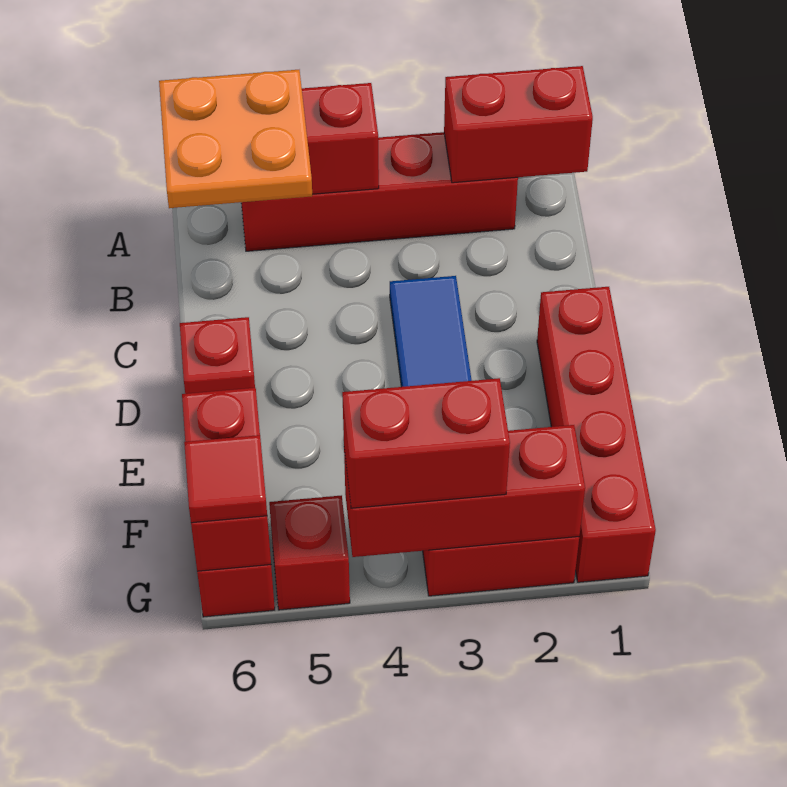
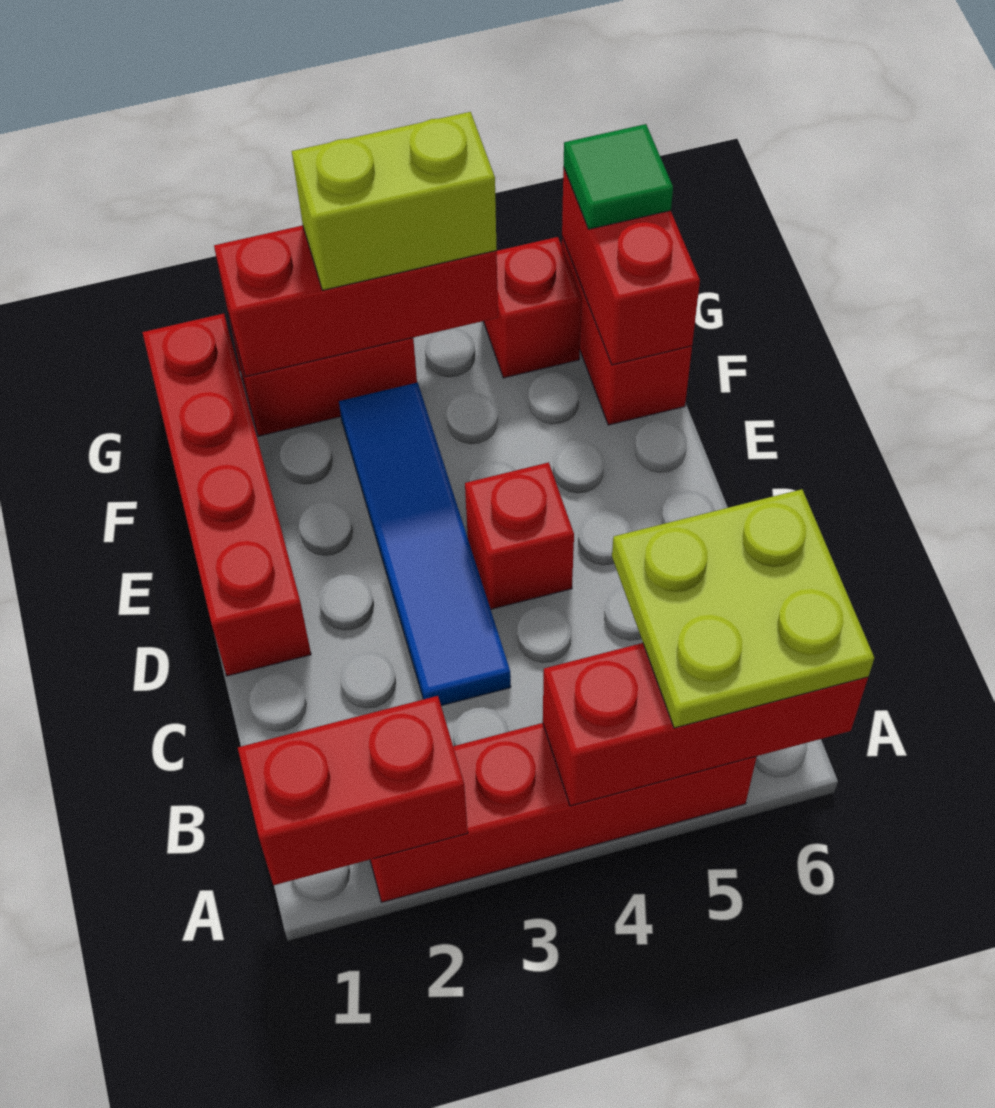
orange plate A5:B6 level 3 -> lime plate A5:B6 level 3
red brick D6 level 1 -> red brick D4 level 1
red brick G3:G4 level 3 -> lime brick G3:G4 level 3
red tile G6 level 3 -> green tile G6 level 3

